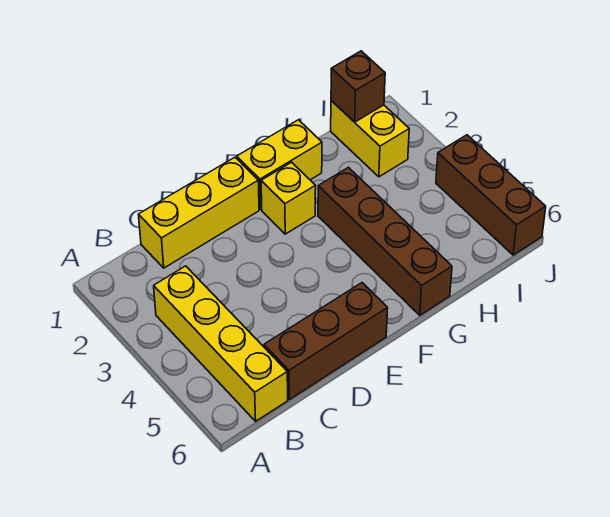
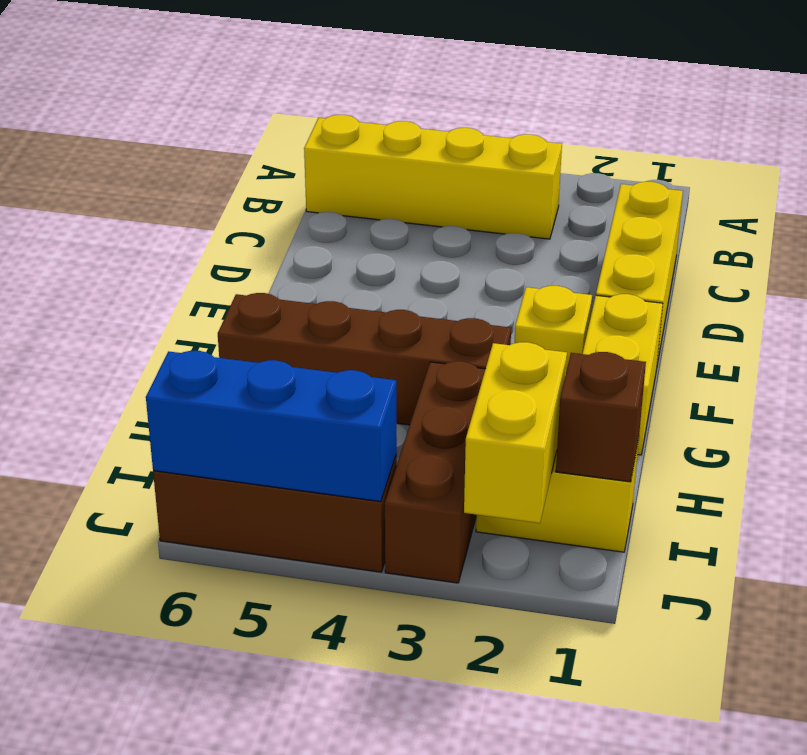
brown brick C6:E6 level 1 -> brown brick H3:J3 level 1
none -> yellow brick I2:J2 level 2
none -> blue brick J4:J6 level 2

